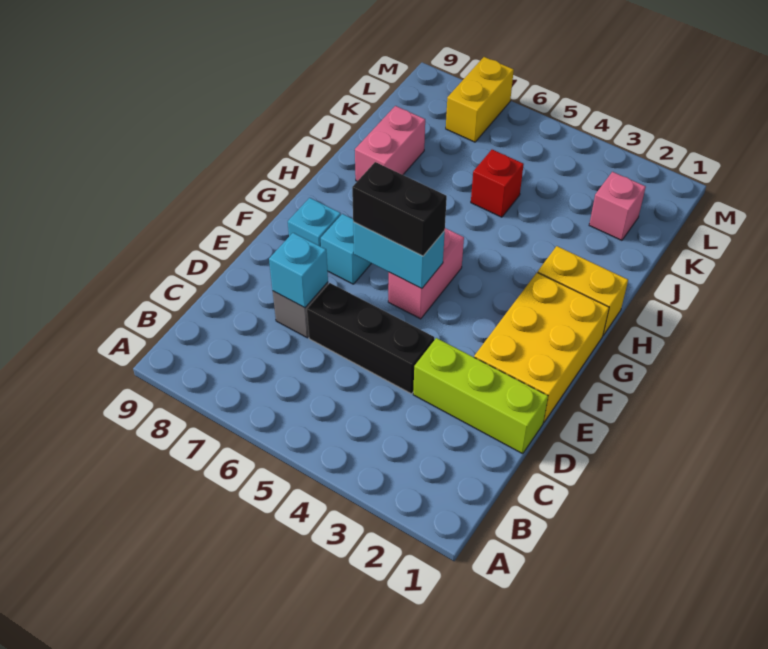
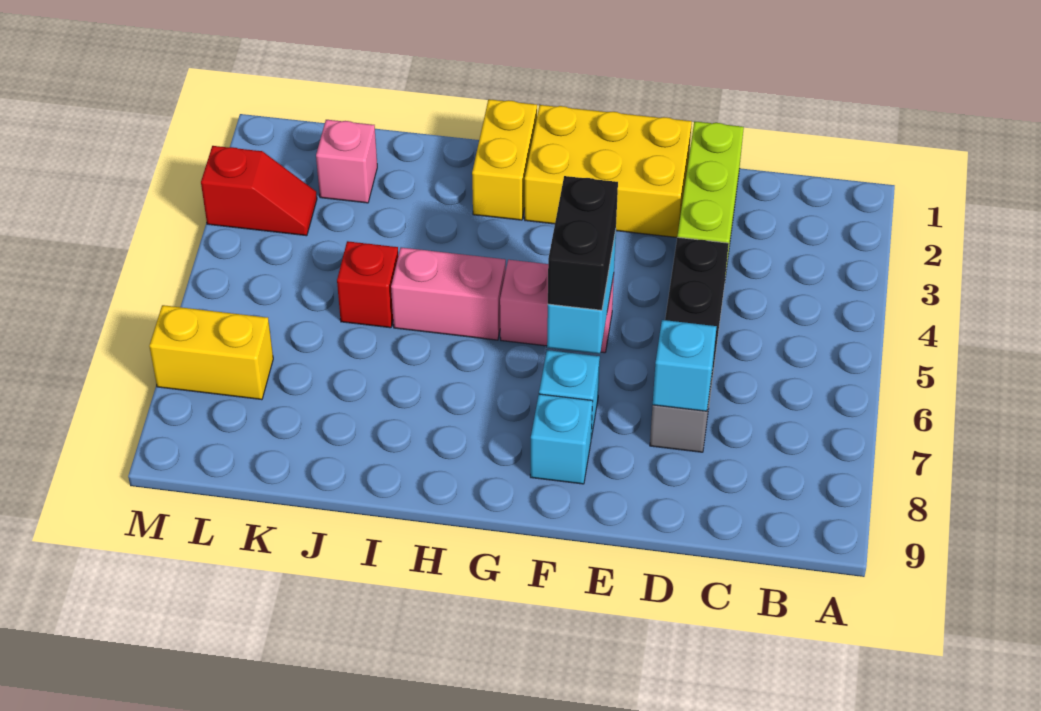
pink brick I8:J8 level 1 -> pink brick H5:I5 level 1
none -> red slope L3:M3 level 1 top M

